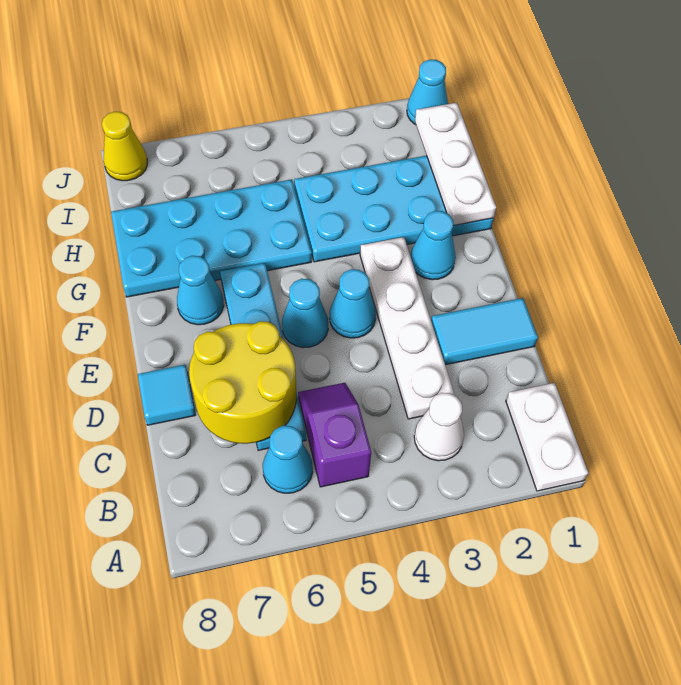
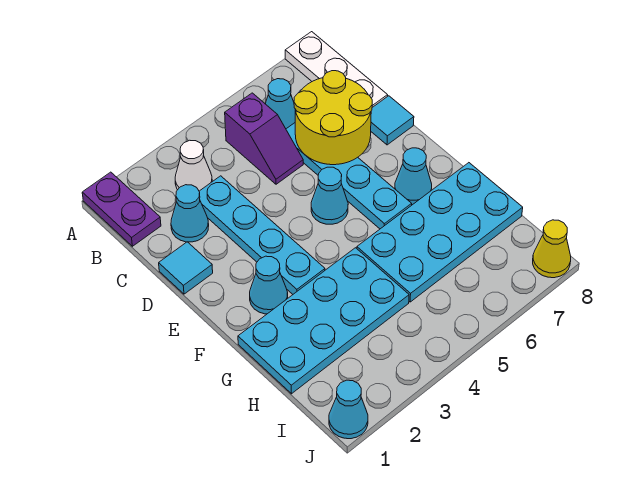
white plate A1:B1 level 1 -> purple plate A1:B1 level 1
white plate C3:F3 level 1 -> cyan plate C3:F3 level 1
cyan tile D1:D2 level 1 -> cyan tile D1 level 1
cyan cone E4 level 1 -> cyan cone C2 level 1
white plate G1:I1 level 2 -> white plate A8:C8 level 1

